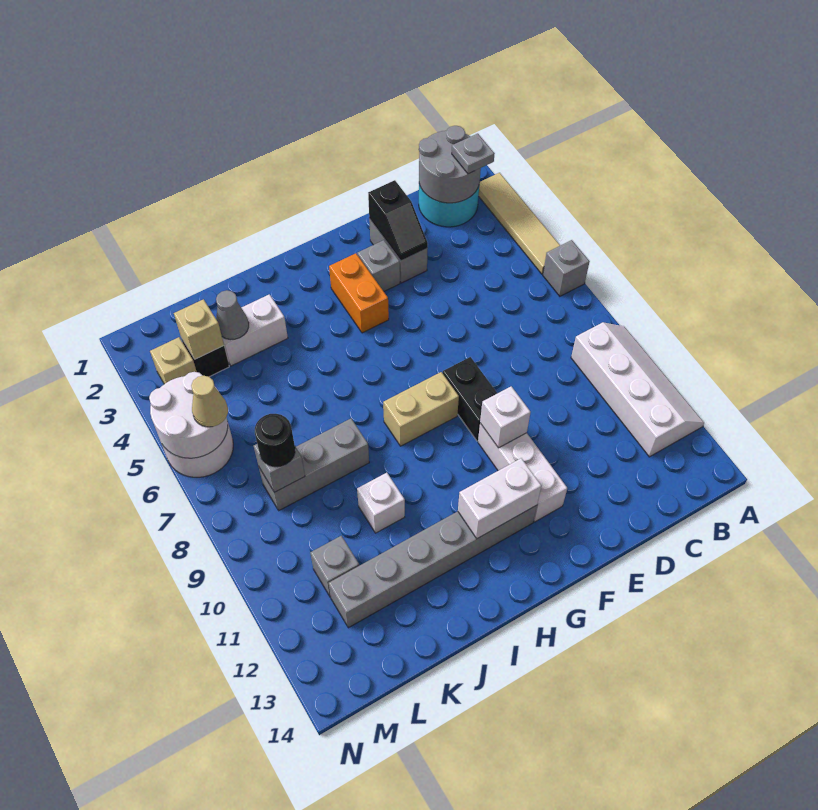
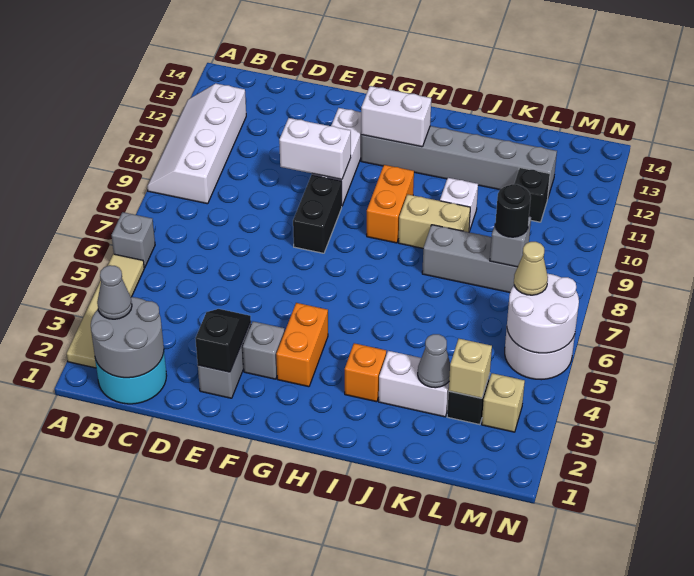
grey plate B2 level 3 -> grey cone B2 level 3
white brick F10 level 2 -> white brick E10:F10 level 2
tan brick G8:H8 level 1 -> tan brick I9:J9 level 1
none -> orange brick H9:H10 level 1
none -> orange brick I3 level 1
grey brick L11 level 1 -> black brick L11 level 1

